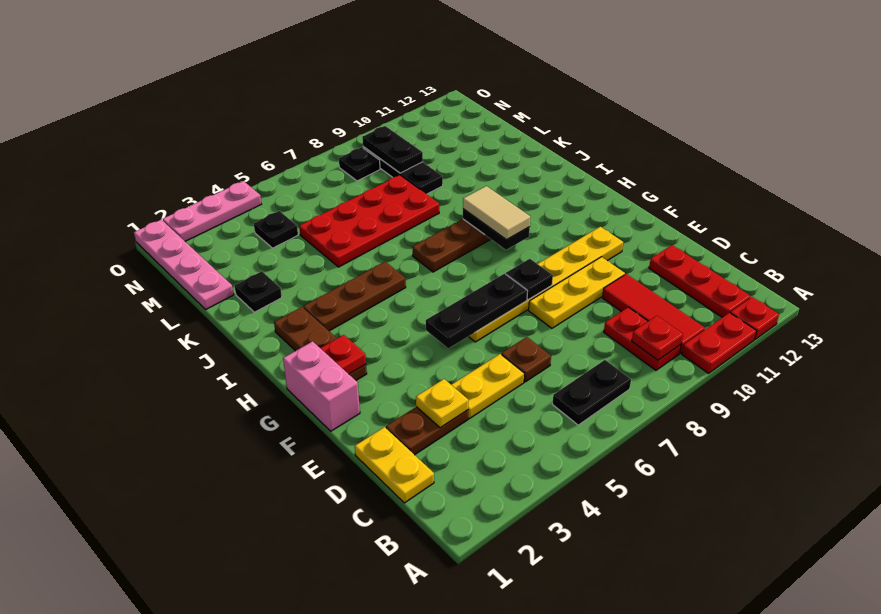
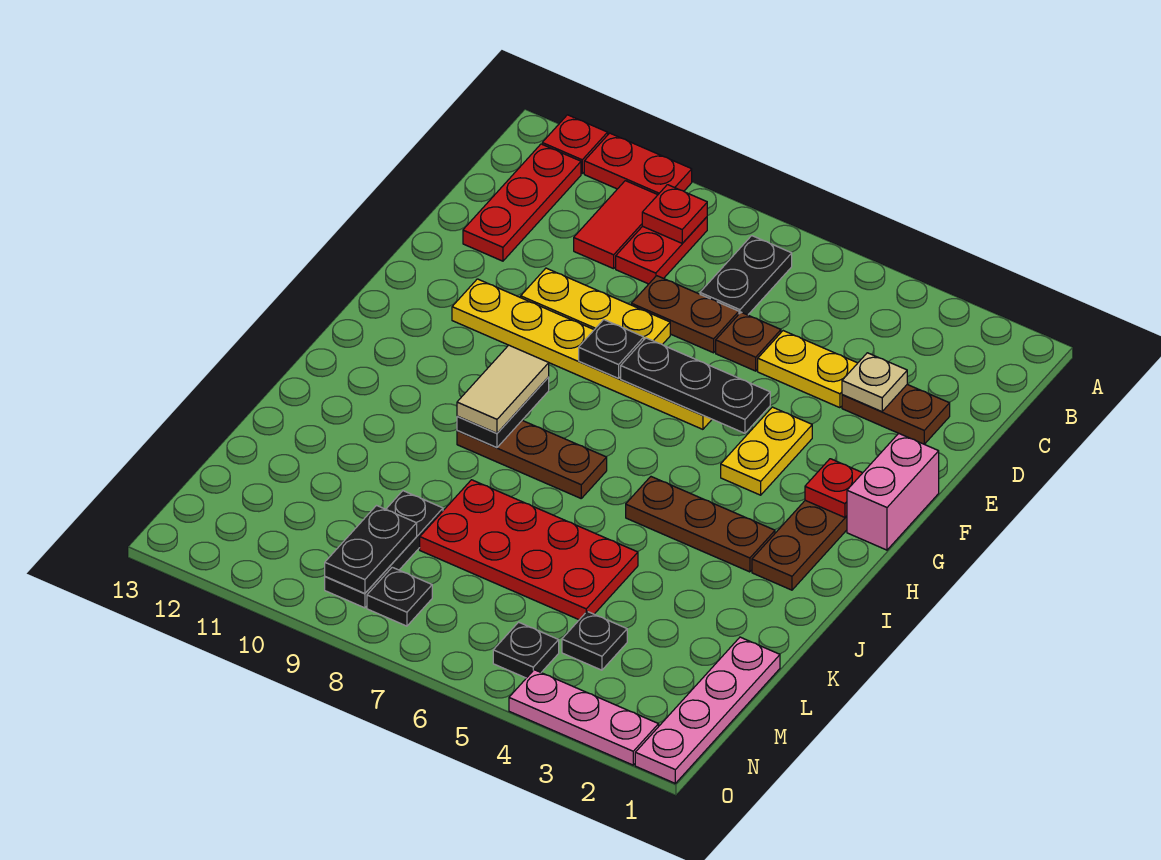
black plate B6:B7 level 1 -> black plate B7:C7 level 1
red tile B10:D10 level 1 -> red tile B10:C10 level 1
yellow plate C1:D1 level 1 -> yellow plate F4:G4 level 1
yellow plate D3 level 2 -> tan plate D3 level 2
none -> brown plate D7:D8 level 1
black plate K2 level 1 -> black plate N5 level 1

